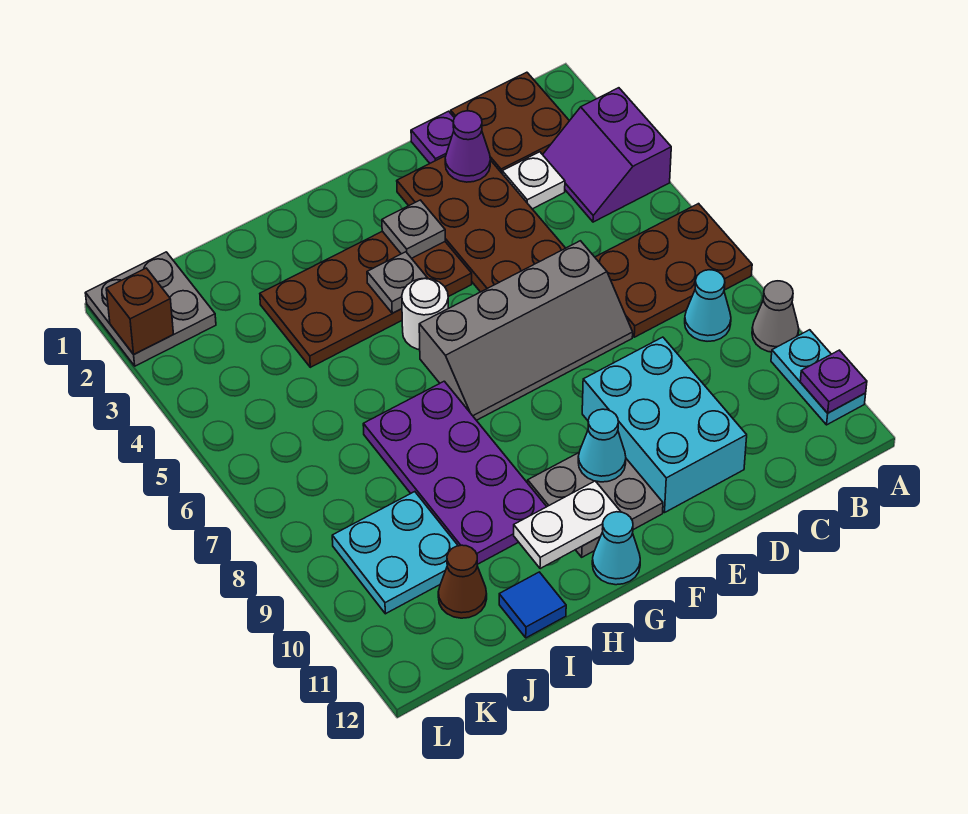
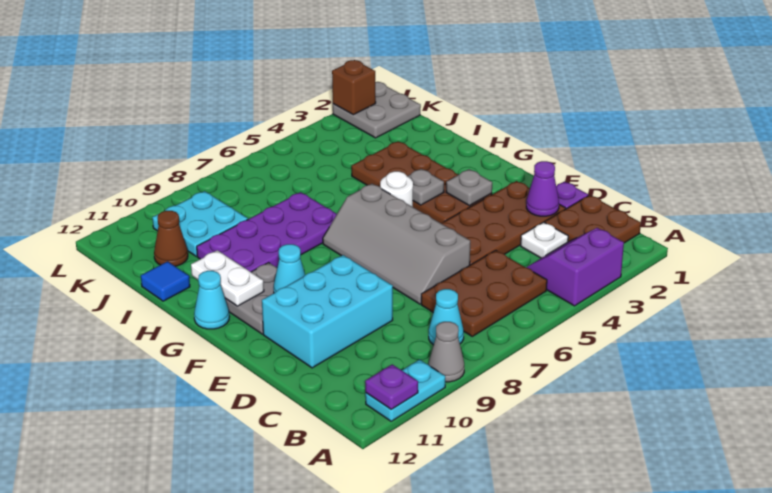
brown plate A6:C7 level 1 -> brown plate B5:C7 level 1

